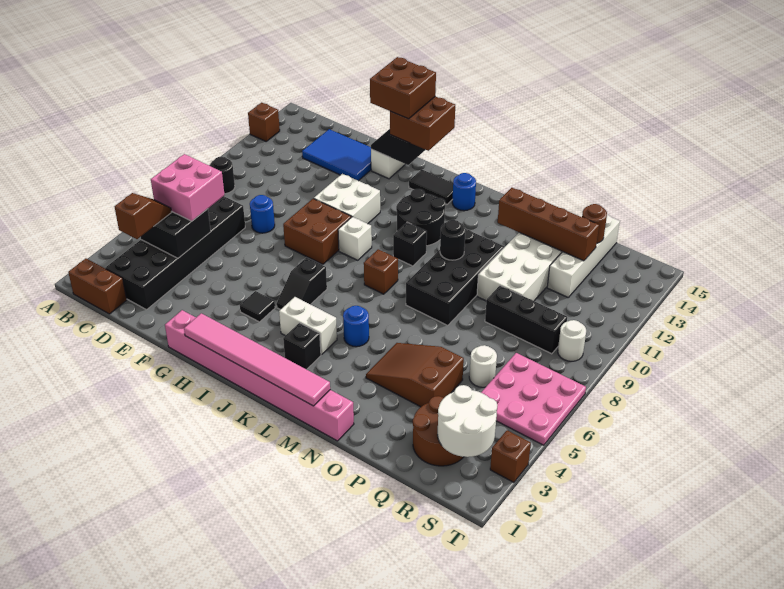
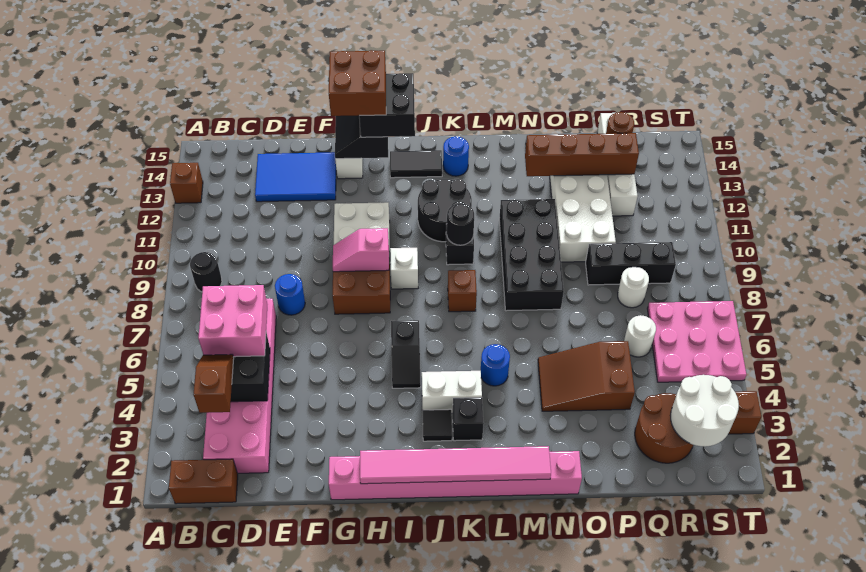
black brick C2:D7 level 1 -> pink brick C2:D7 level 1
none -> pink slope G9:H9 level 2 top H
black tile H4 level 1 -> black tile J3 level 1
brown brick H14:I15 level 3 -> black brick H14:I15 level 3
black round brick M10 level 2 -> black round brick K10 level 2
white round brick S9 level 1 -> white round brick Q8 level 1

